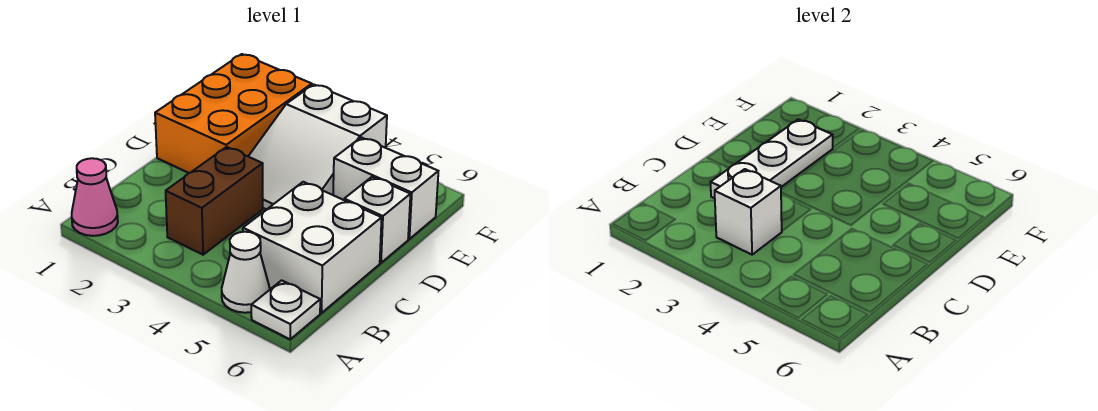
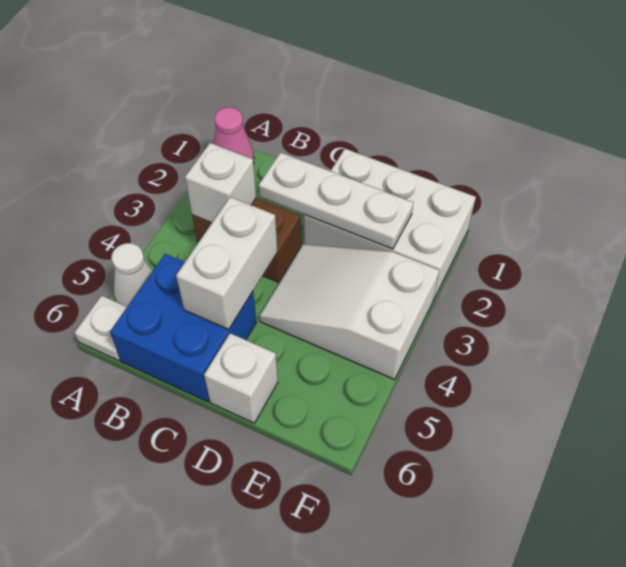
white brick B5:C6 level 1 -> blue brick B5:C6 level 1
orange brick D1:F2 level 1 -> white brick D1:F2 level 1
white brick E5:E6 level 1 -> white brick C4:C5 level 2

